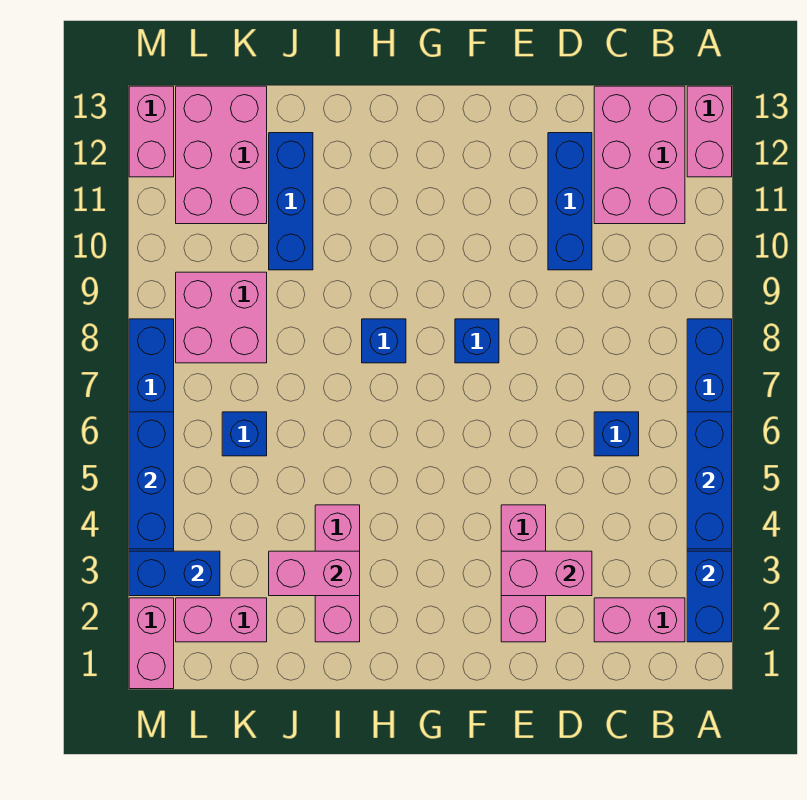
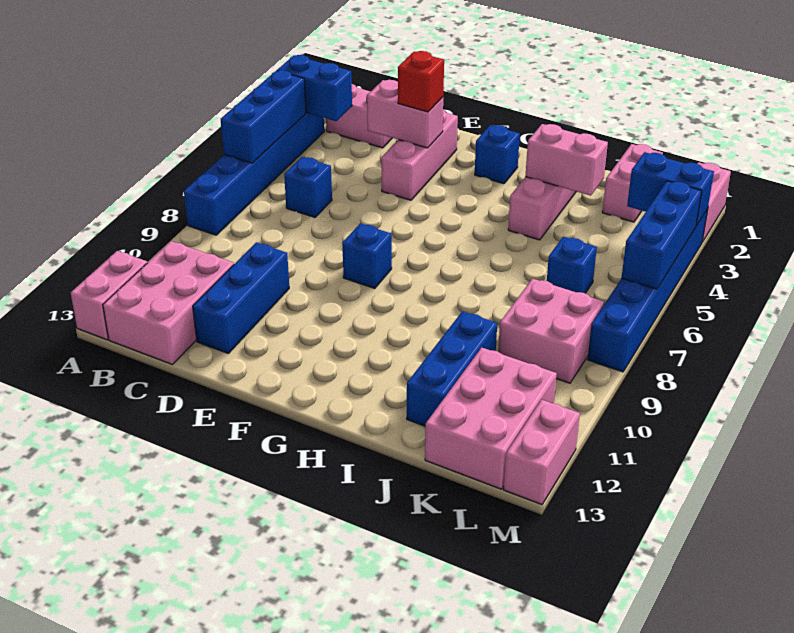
blue brick A2:A3 level 2 -> blue brick A3:B3 level 2
none -> red brick E3 level 3
blue brick H8 level 1 -> blue brick G2 level 1
pink brick K2:L2 level 1 -> pink brick K1:K2 level 1

